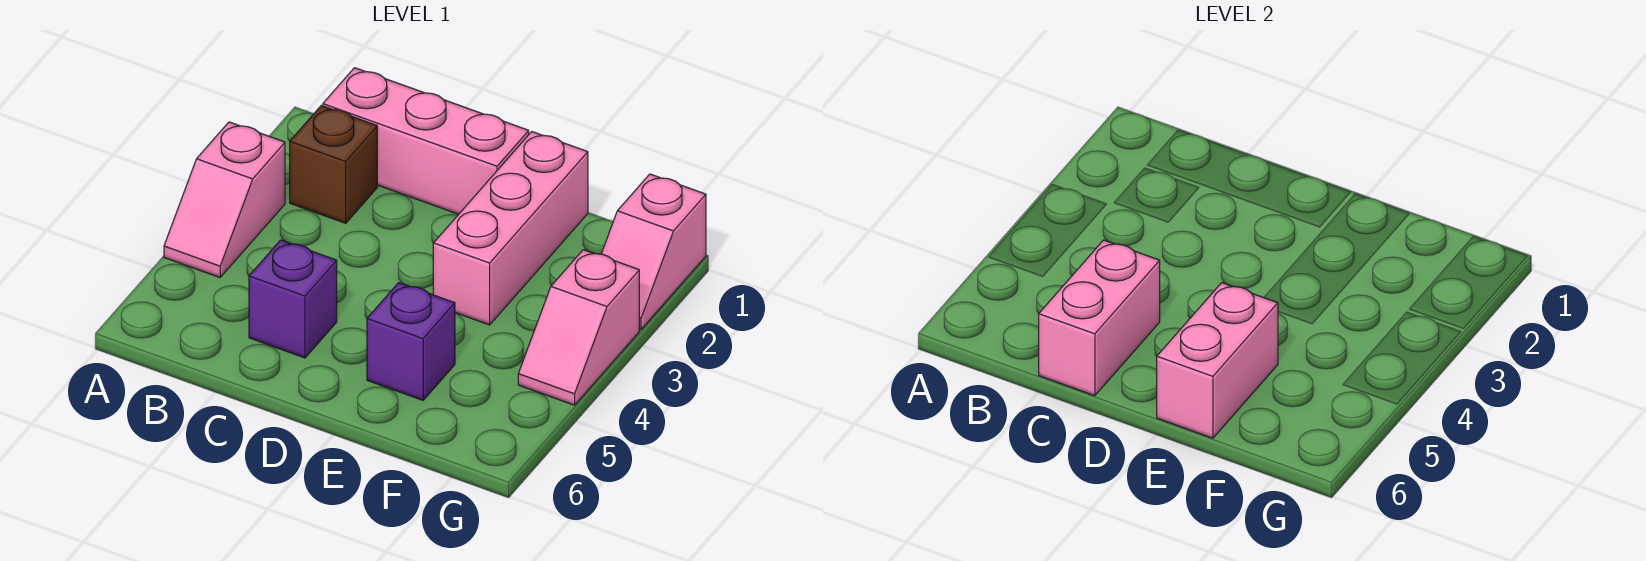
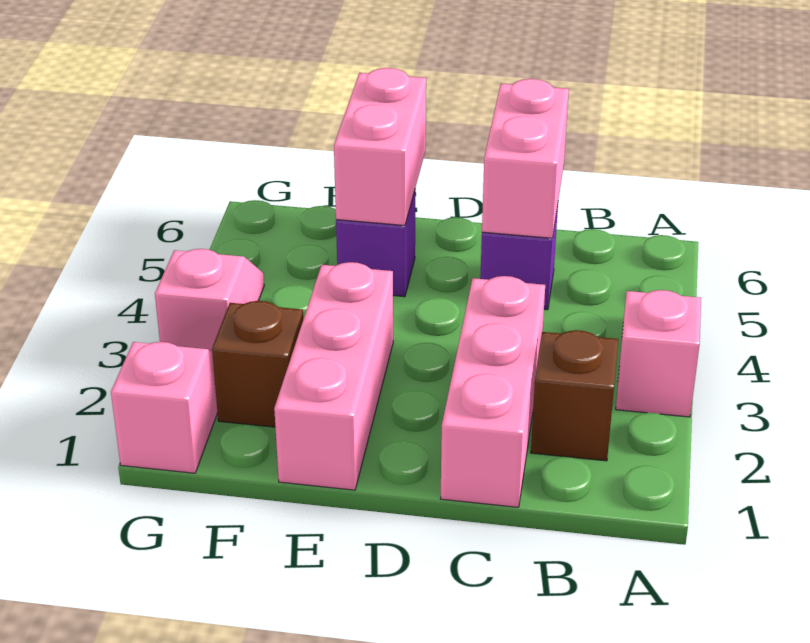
pink brick B1:D1 level 1 -> pink brick C1:C3 level 1
none -> brown brick F2 level 1

